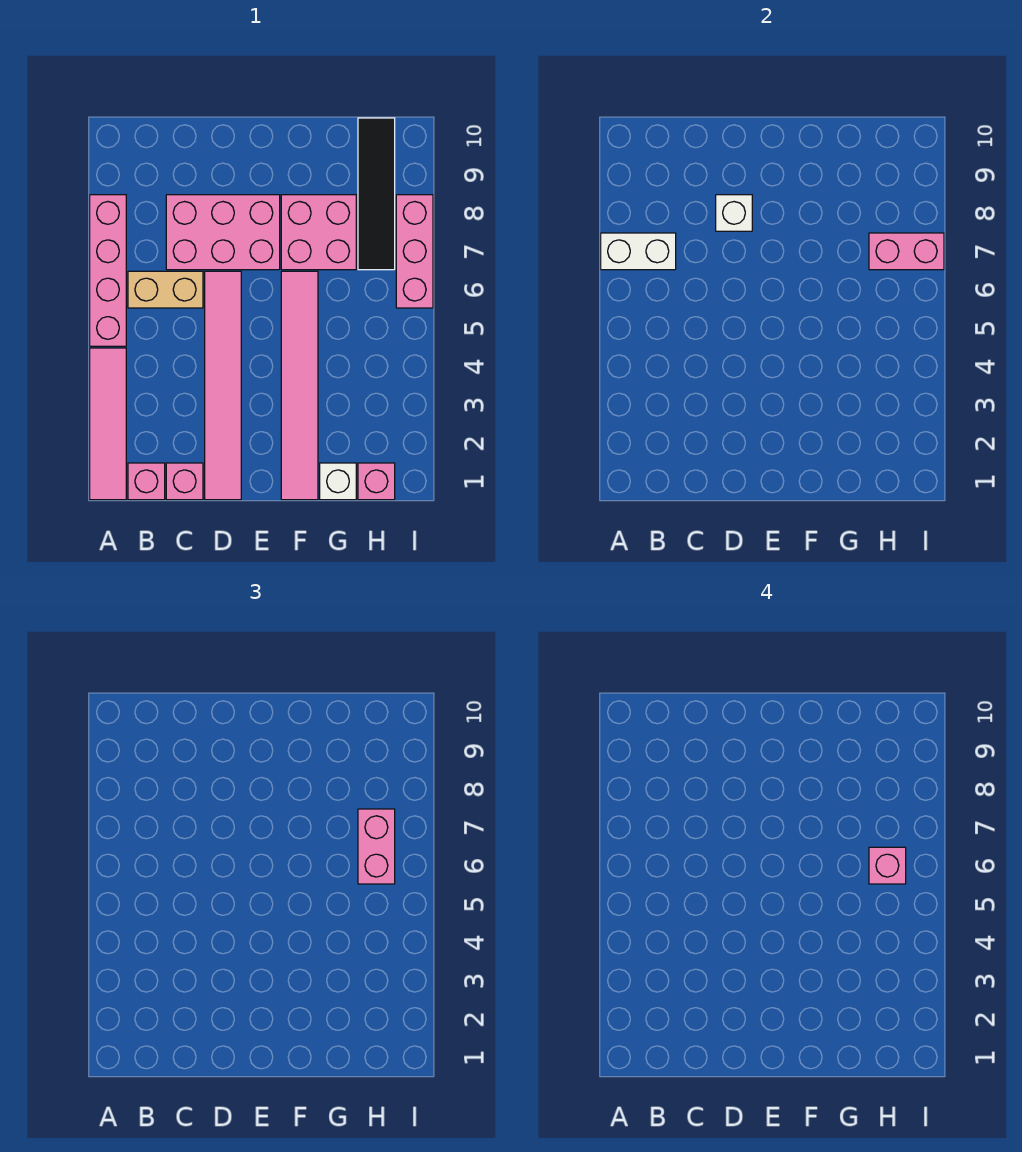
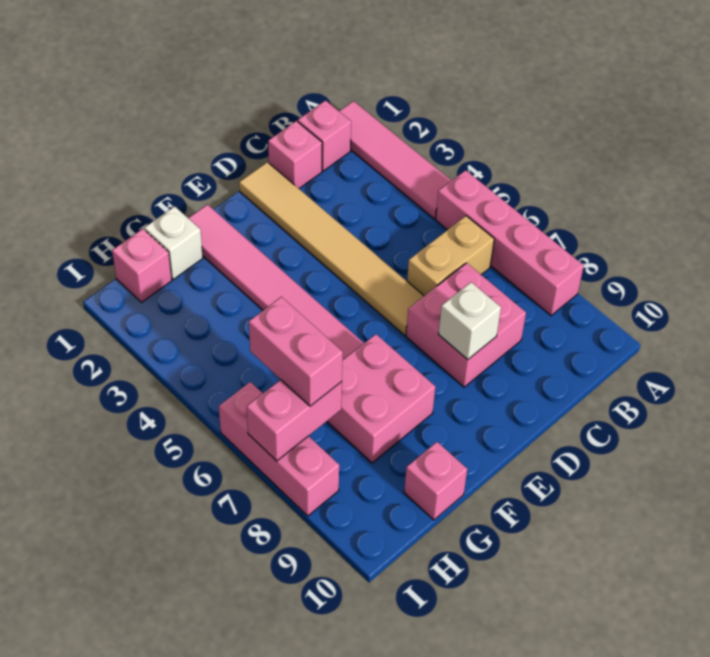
white brick A7:B7 level 2 -> none
pink brick C7:E8 level 1 -> pink brick C7:D8 level 1
pink tile D1:D6 level 1 -> tan tile D1:D6 level 1
pink brick H6 level 4 -> pink brick G10 level 1
black tile H7:H10 level 1 -> none

